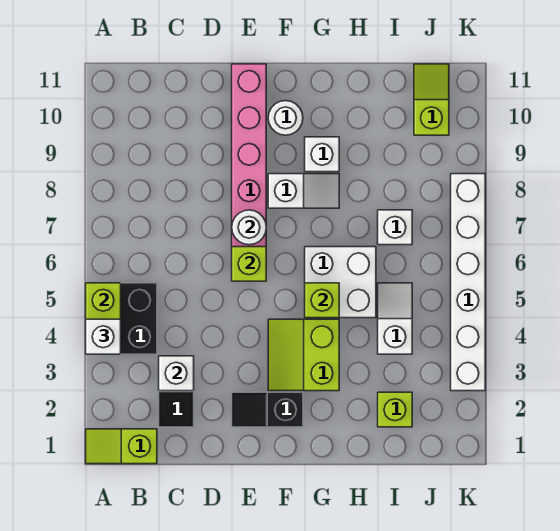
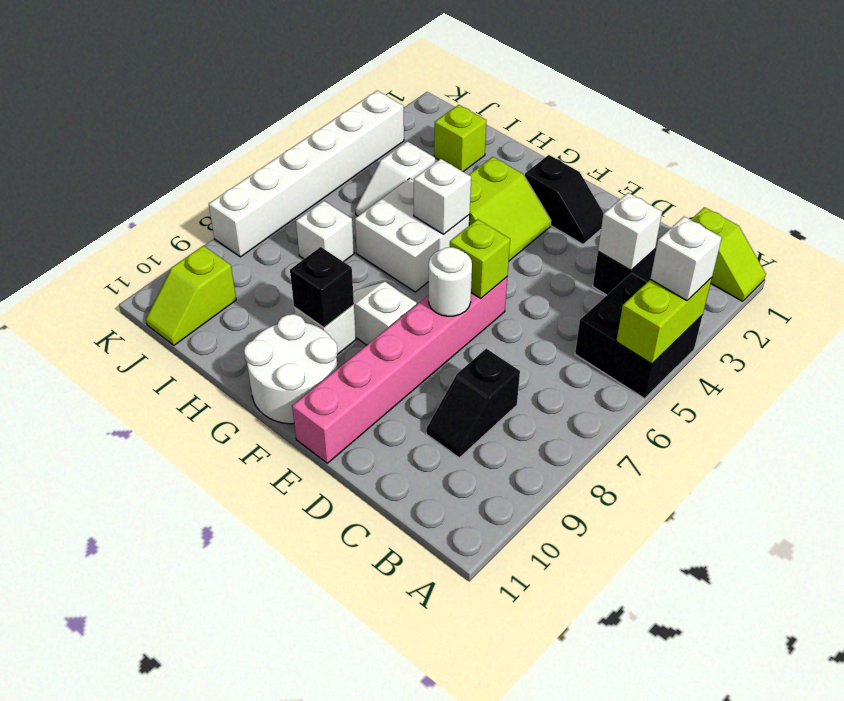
none -> black slope C8:C9 level 1 top 8
white round brick F10 level 1 -> white round brick F10:G11 level 1
lime brick G5 level 2 -> white brick G5 level 2
none -> black brick G9 level 2

